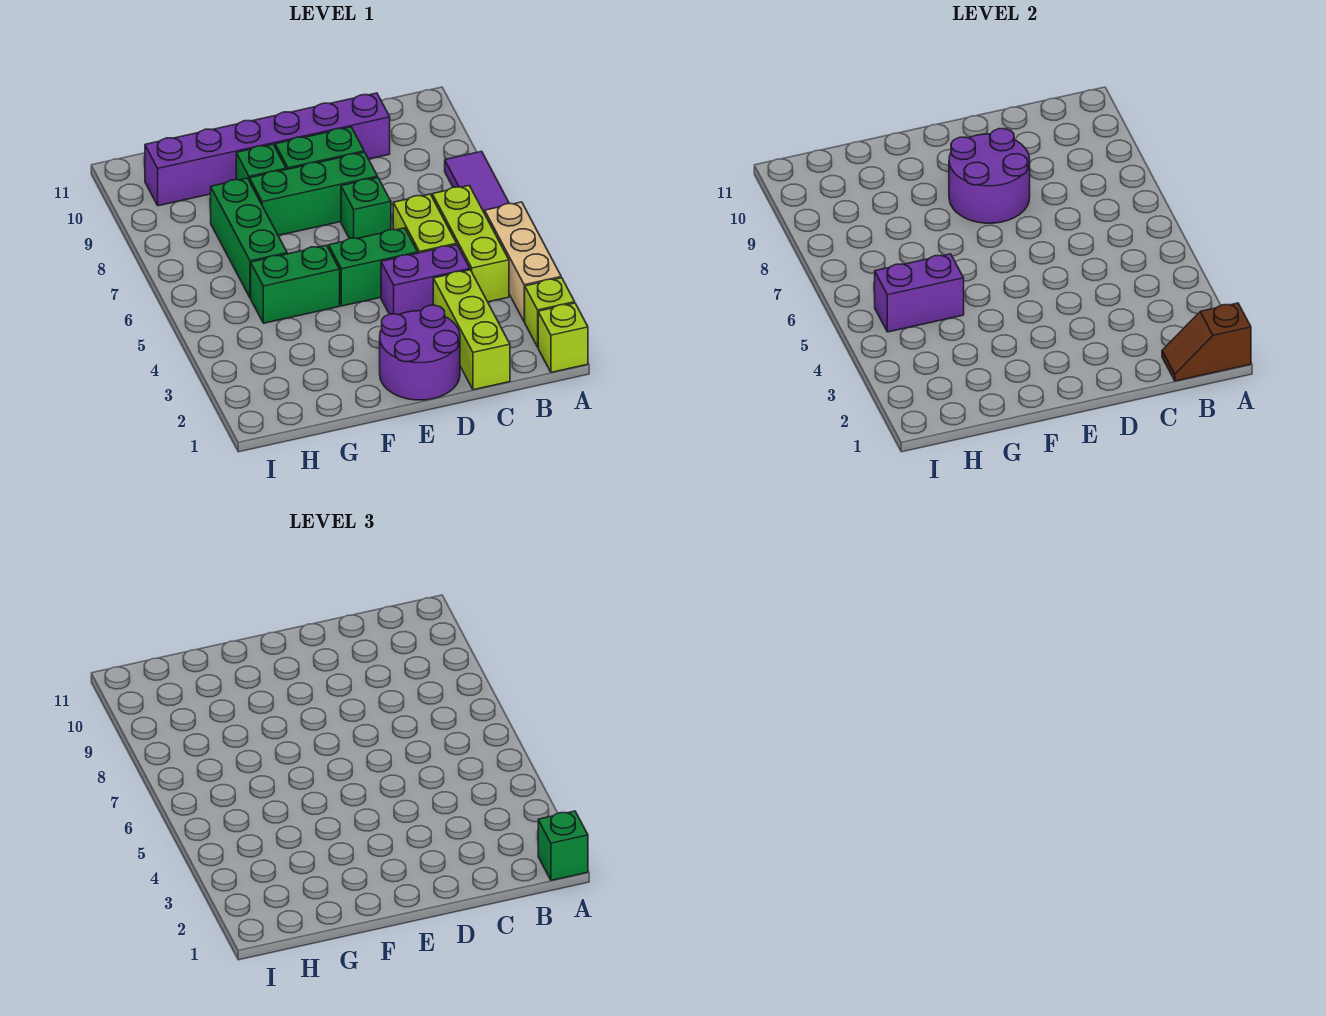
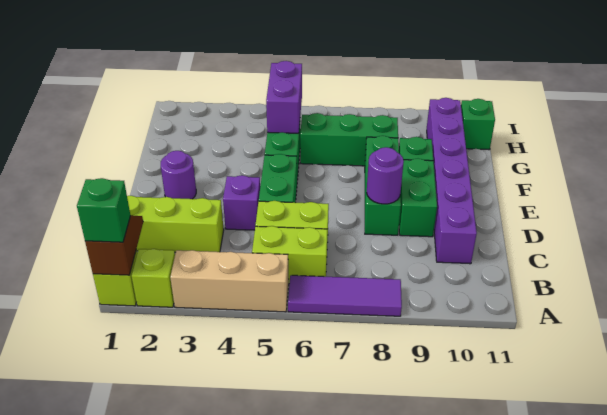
lime brick B4:B6 level 1 -> lime brick B5:B6 level 1
purple brick C4:D4 level 1 -> purple brick D4 level 1
purple round brick D1:E2 level 1 -> purple round brick E2 level 1
green brick D7 level 1 -> green brick H11 level 1
purple round brick D8:E9 level 2 -> purple round brick D8 level 2

